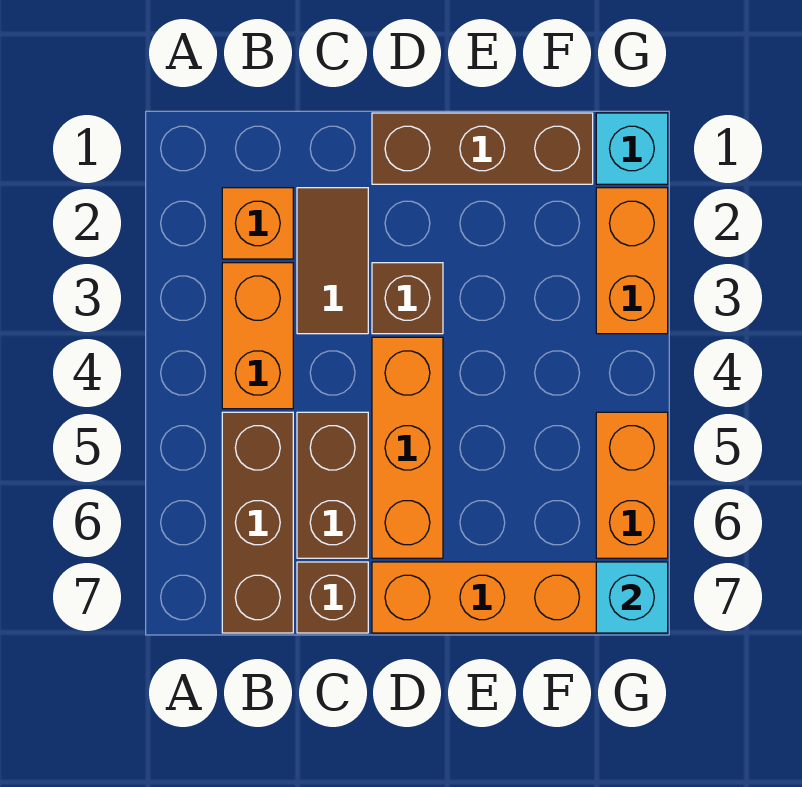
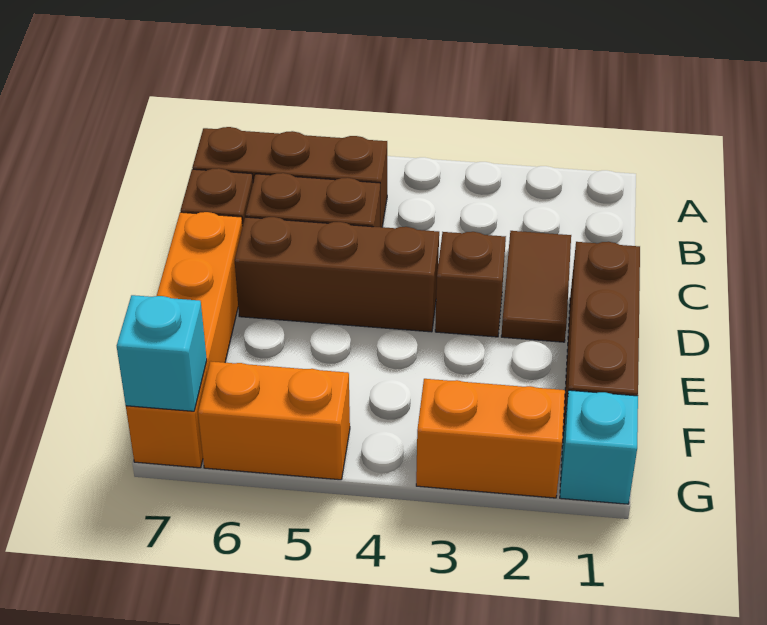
orange brick B2 level 1 -> none
orange brick B3:B4 level 1 -> none
brown tile C2:C3 level 1 -> brown tile C2:D2 level 1
orange brick D4:D6 level 1 -> brown brick D4:D6 level 1

